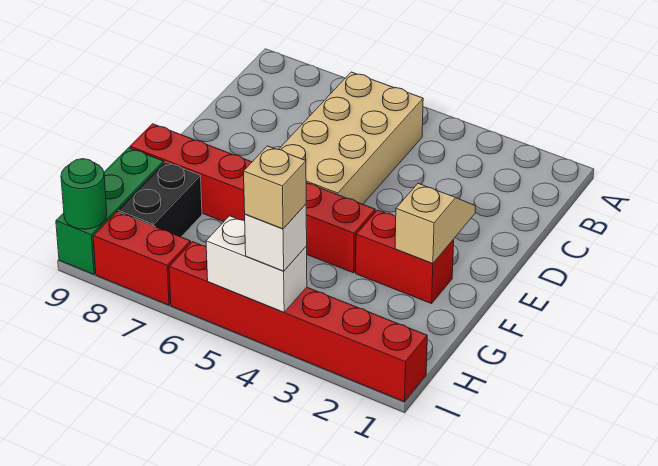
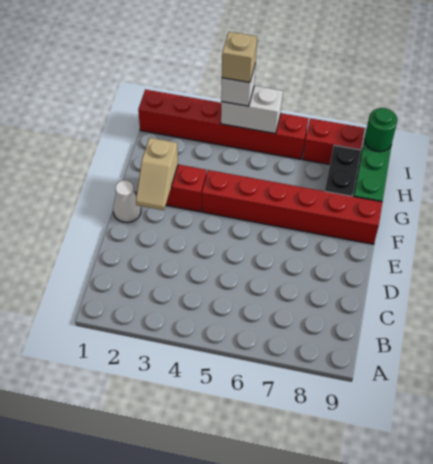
tan brick B5:E6 level 1 -> none
none -> white cone E1 level 1

